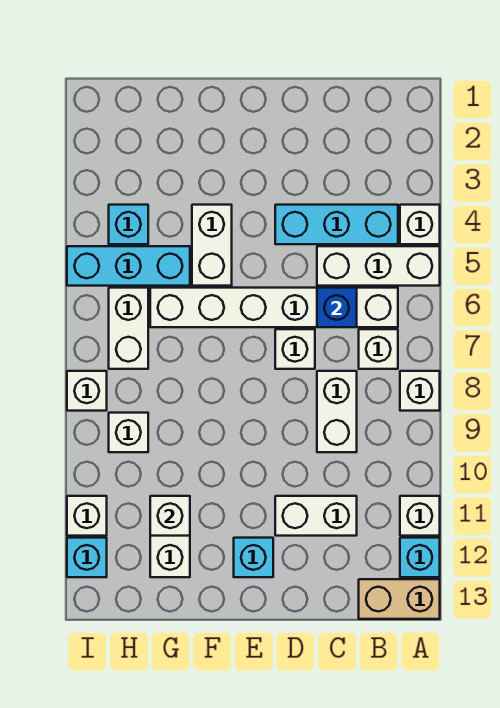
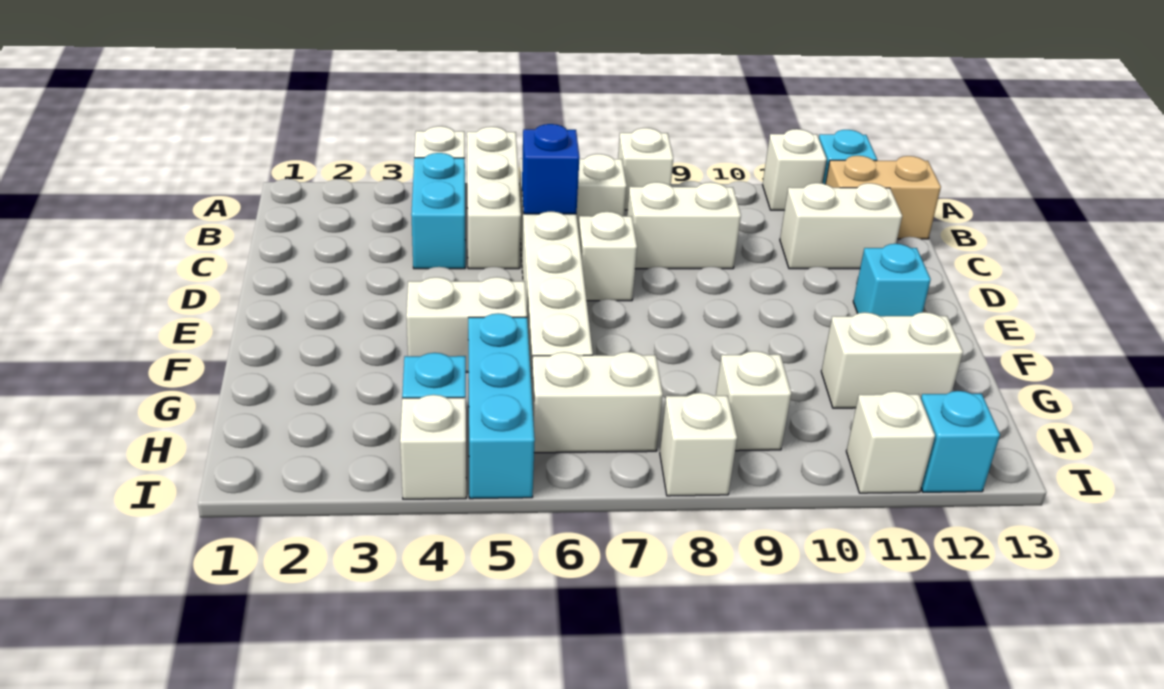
tan brick A13:B13 level 1 -> tan brick B12:B13 level 1
cyan brick B4:D4 level 1 -> cyan brick B4:C4 level 1
white brick C11:D11 level 1 -> white brick C11:C12 level 1
white brick G11 level 2 -> white brick I4 level 1

